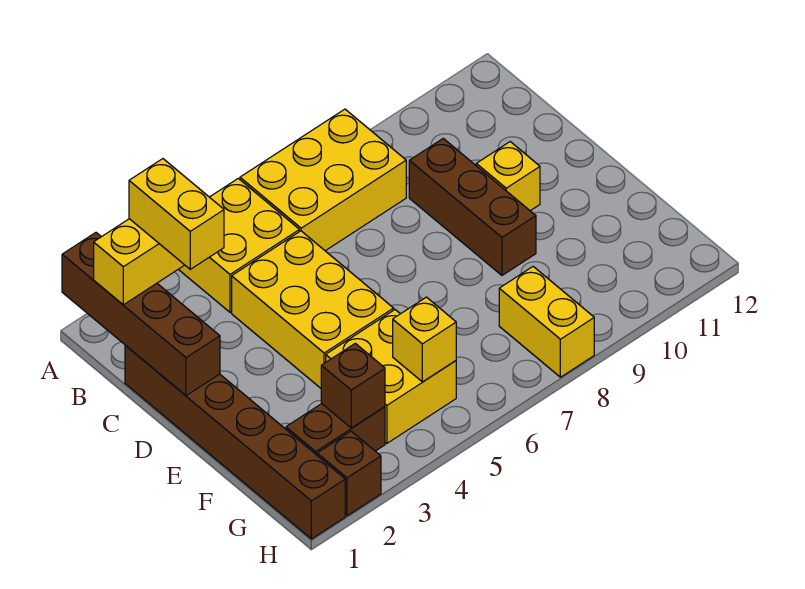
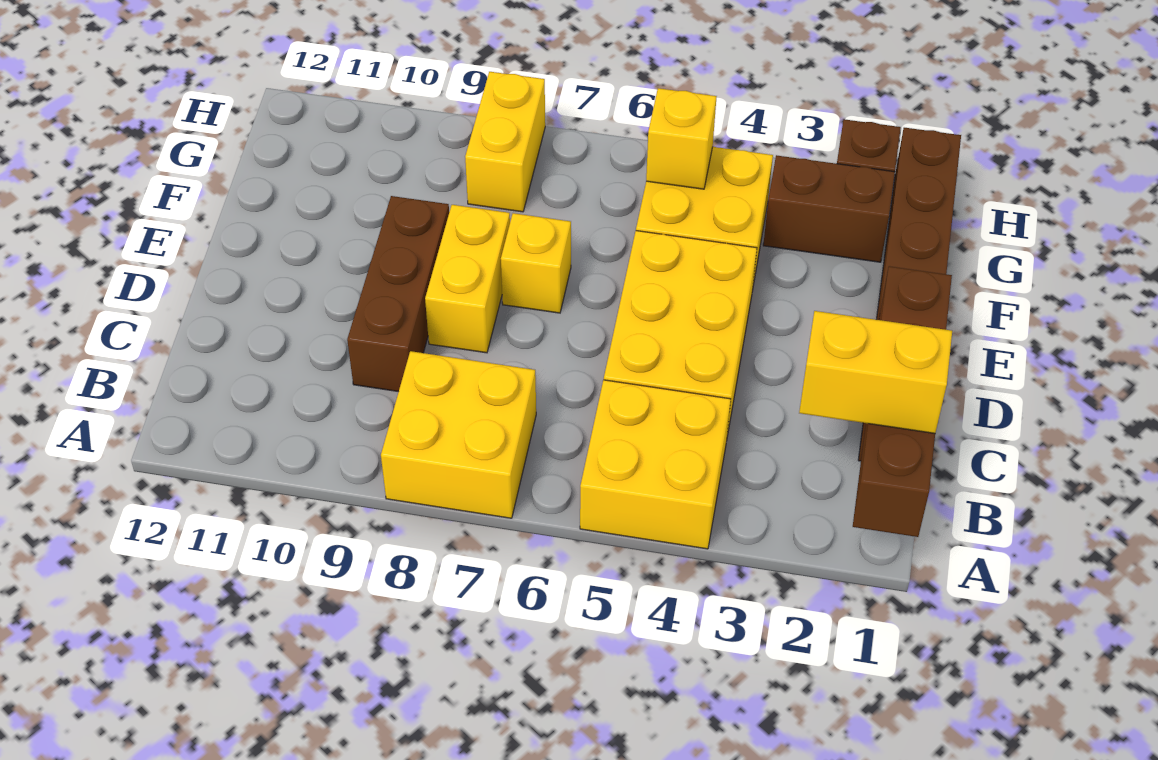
yellow brick A6:B8 level 1 -> yellow brick A7:B8 level 1
yellow brick B2:C2 level 4 -> yellow brick D8:E8 level 1
yellow brick D10 level 1 -> yellow brick E7 level 1
brown brick G3 level 2 -> none

